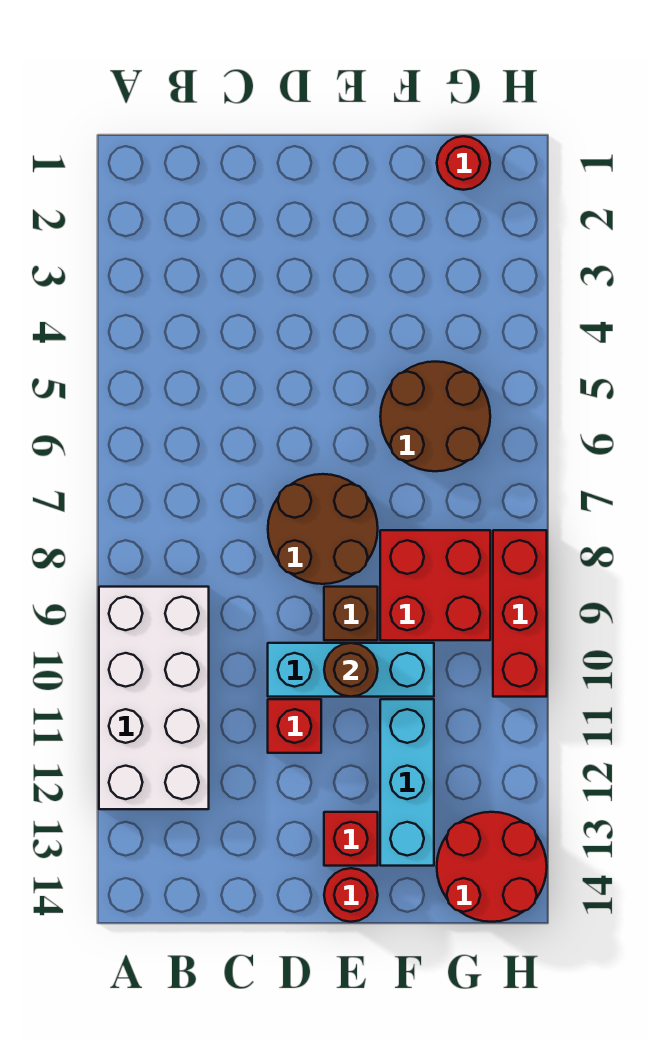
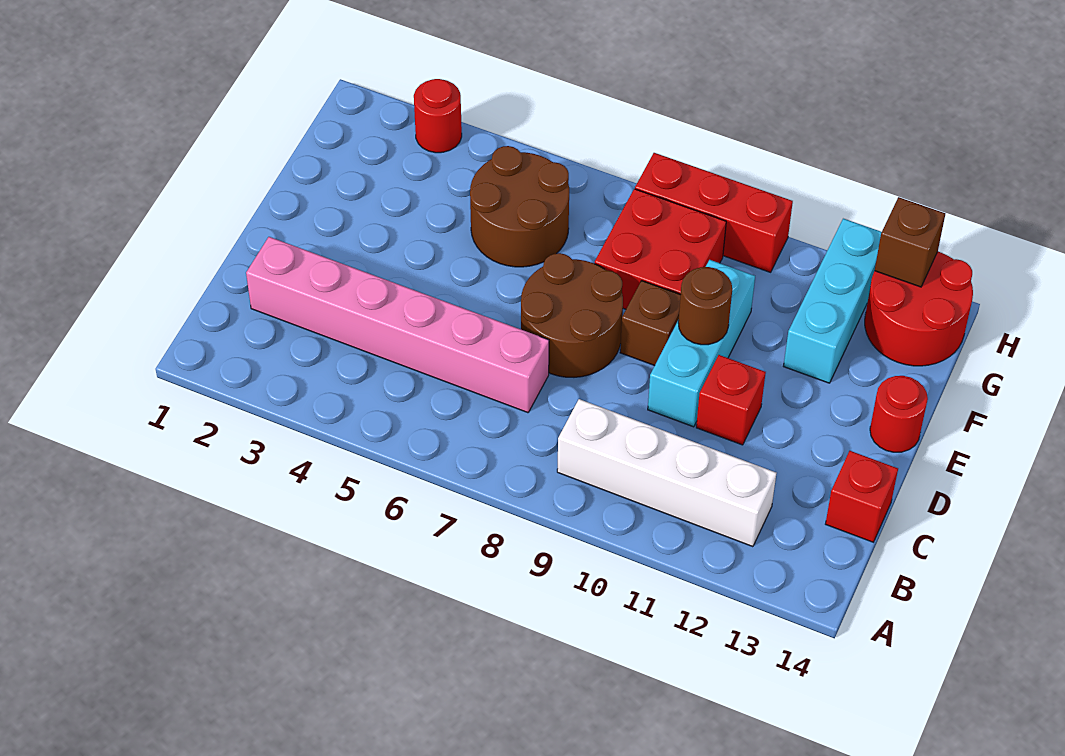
white brick A9:B12 level 1 -> white brick B9:B12 level 1
none -> pink brick C2:C7 level 1
red brick E13 level 1 -> red brick C14 level 1
cyan brick F11:F13 level 1 -> cyan brick F12:H12 level 1
red round brick G1 level 1 -> red round brick H3 level 1
none -> brown brick H13 level 2

